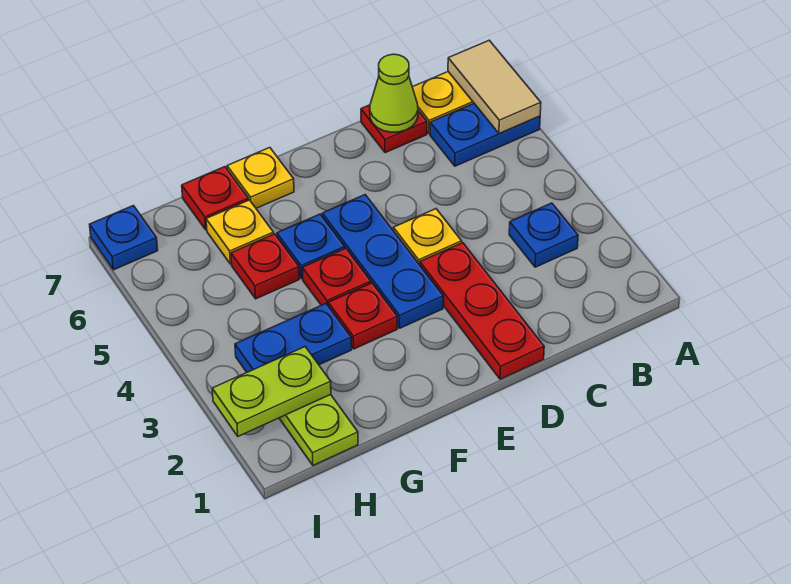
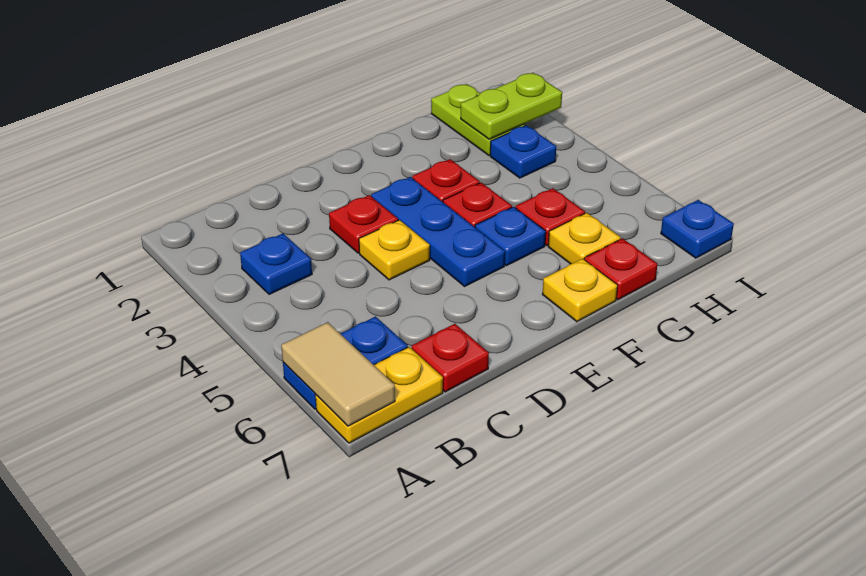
lime cone C7 level 2 -> none
red plate D1:D3 level 1 -> red plate D3 level 1
blue plate G3:H3 level 1 -> blue plate H3 level 1

